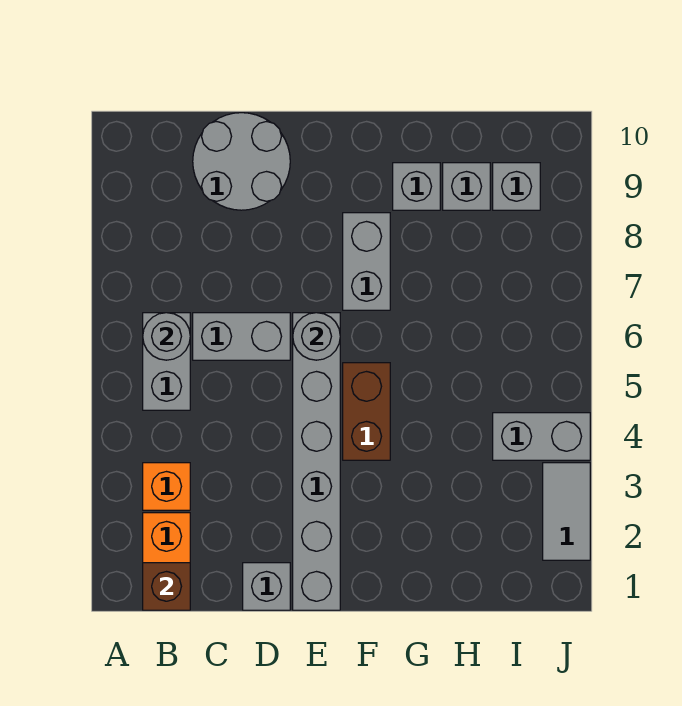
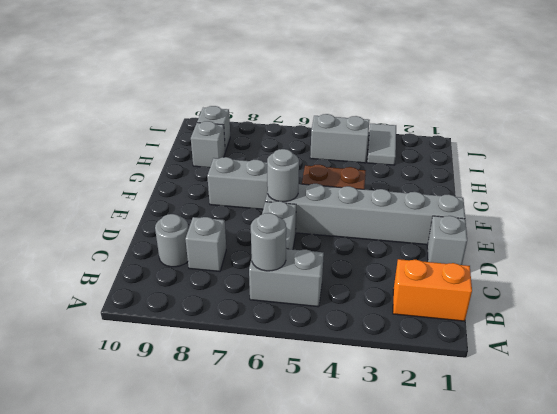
brown brick B1 level 2 -> none
orange brick B3 level 1 -> none
grey round brick C9:D10 level 1 -> grey round brick C9 level 1
grey brick G9 level 1 -> grey brick C8 level 1
grey brick I4:J4 level 1 -> grey brick I4:I5 level 1
grey tile J2:J3 level 1 -> grey tile I3:J3 level 1

